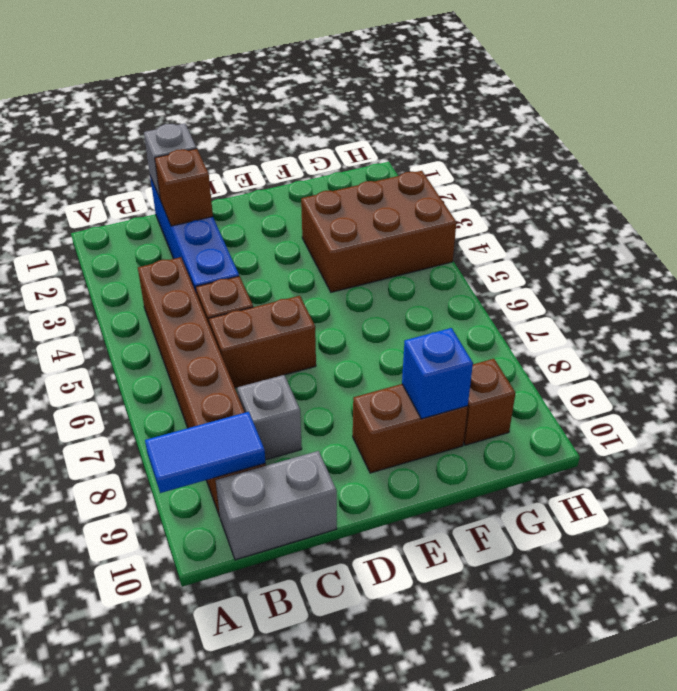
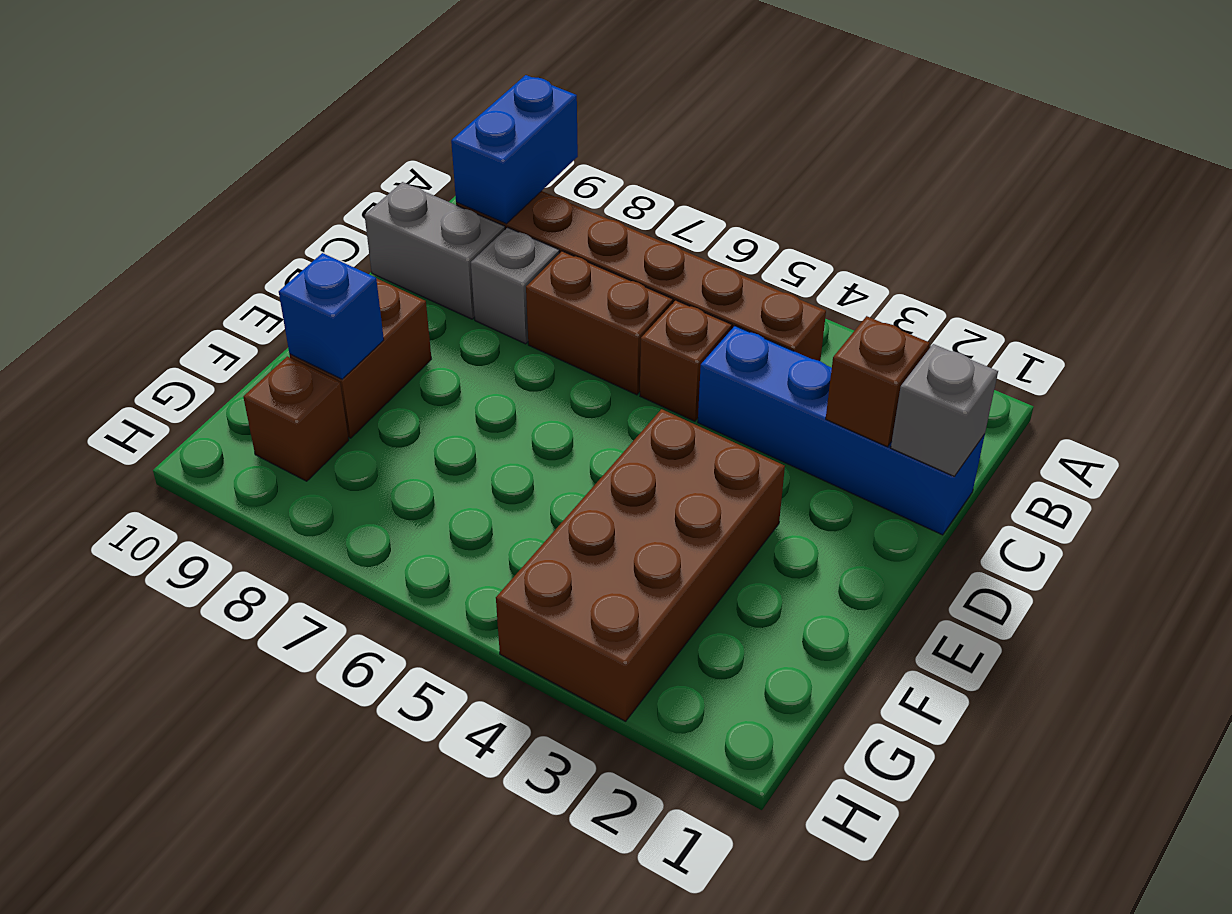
blue tile A9:B9 level 2 -> blue brick A9:B9 level 2
grey brick B10:C10 level 1 -> grey brick C9:C10 level 1
brown brick C6:D6 level 1 -> brown brick C6:C7 level 1
brown brick F3:H4 level 1 -> brown brick E3:H4 level 1

